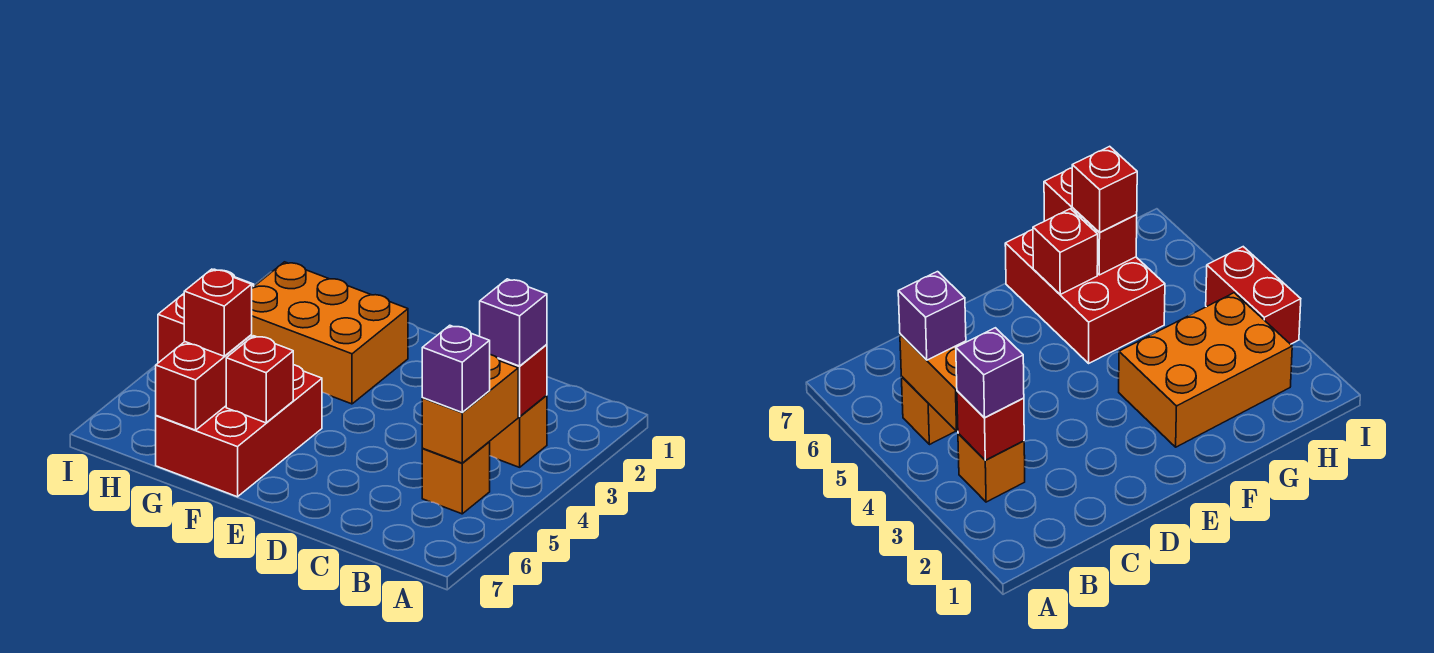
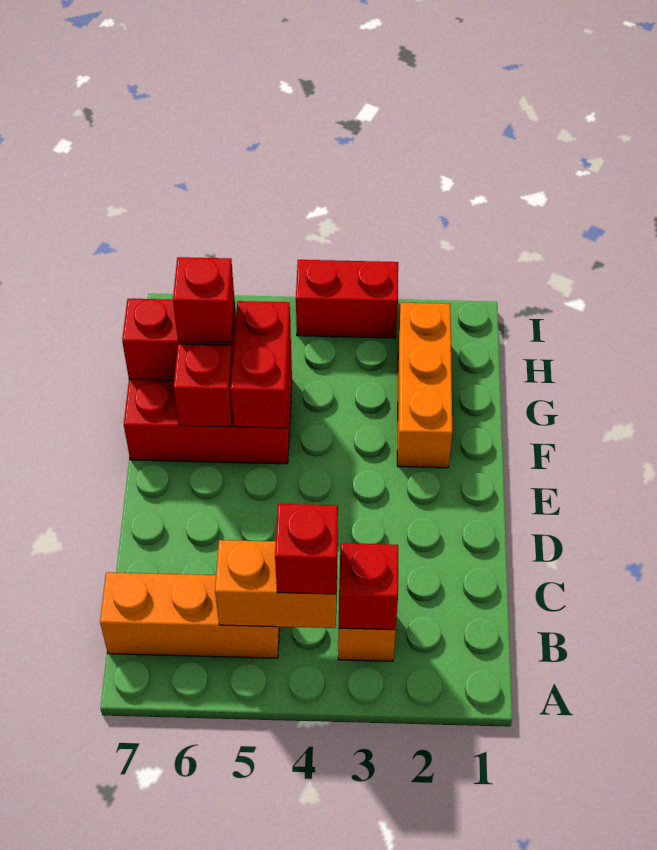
purple brick B3 level 3 -> none
none -> red brick B4 level 3
orange brick B5 level 1 -> orange brick B5:B7 level 1
purple brick B5 level 3 -> none
orange brick F2:H3 level 1 -> orange brick F2:H2 level 1
none -> red brick F5:G5 level 2

